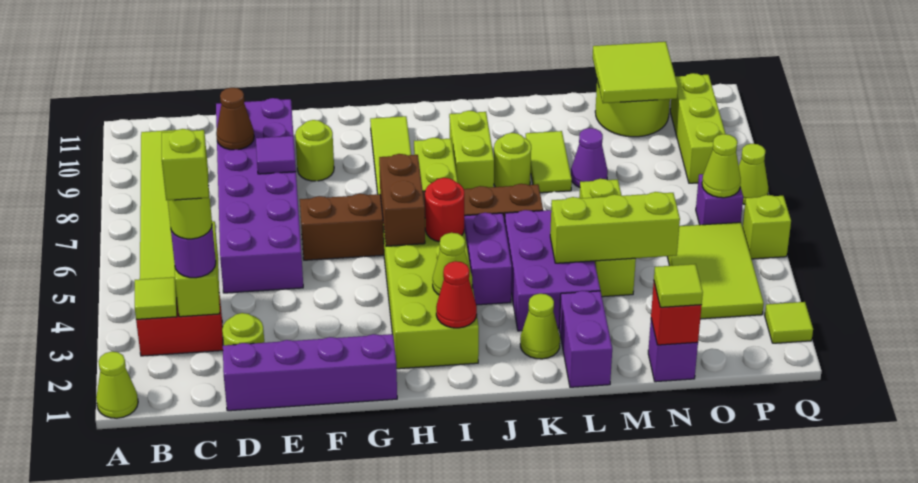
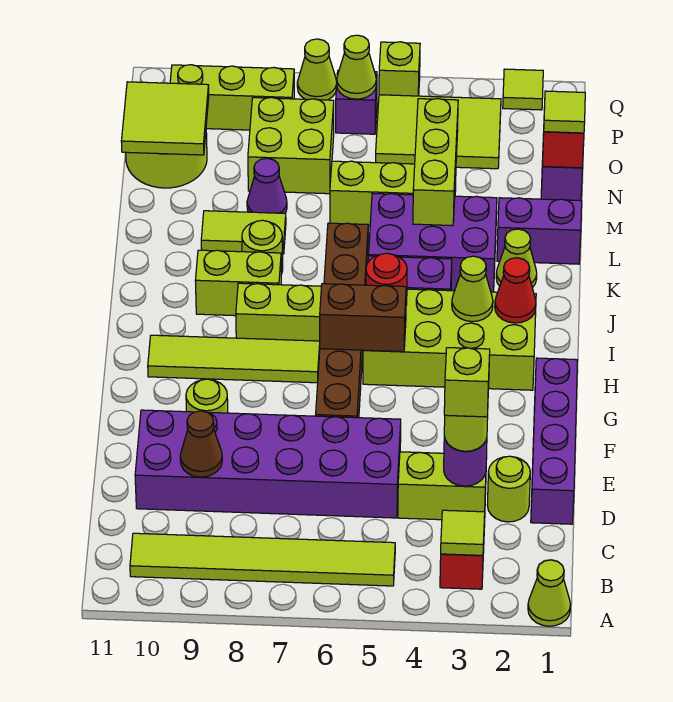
purple tile E8 level 2 -> none
none -> lime brick N7:O8 level 1

